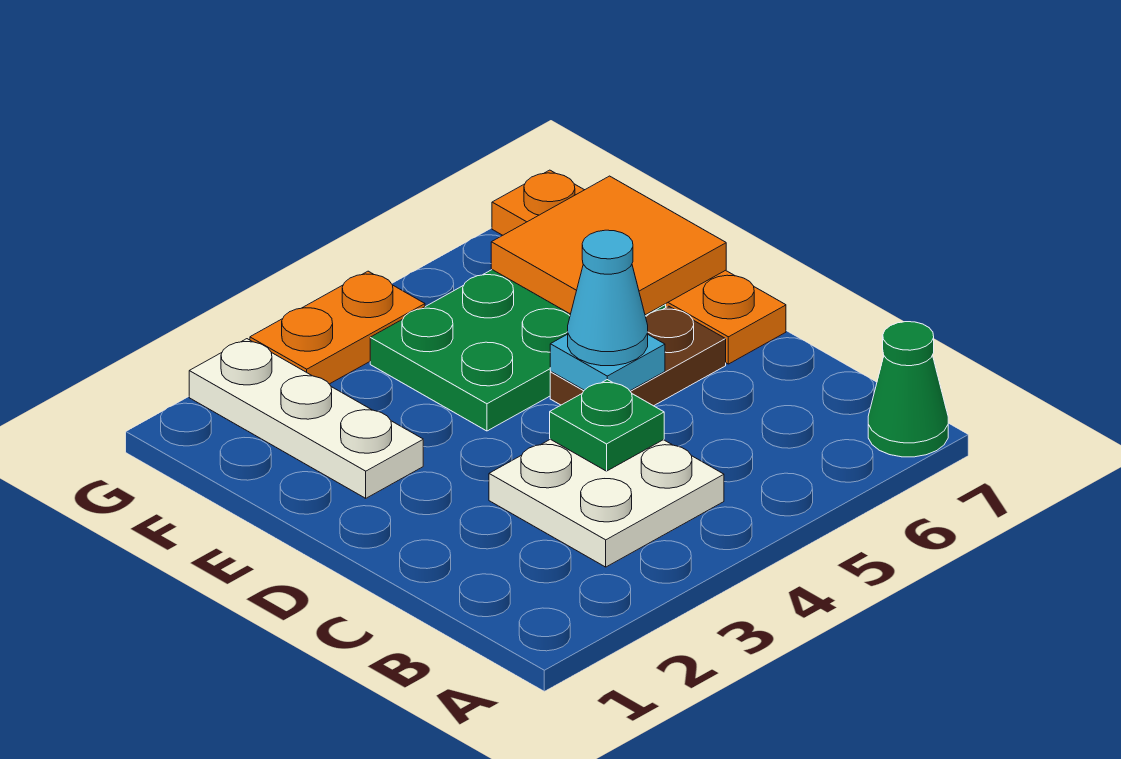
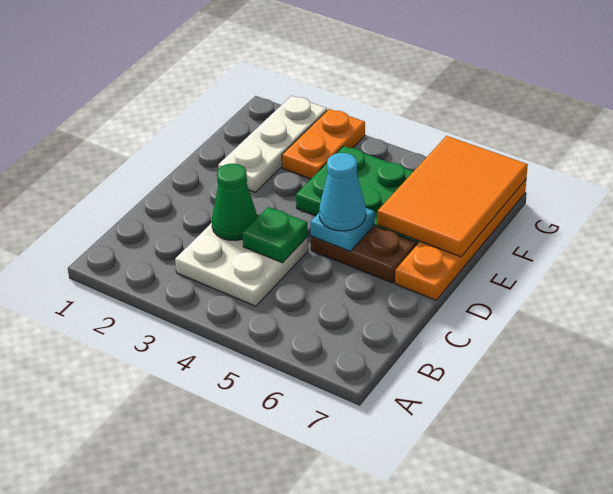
green cone A7 level 1 -> green cone C3 level 2
orange tile E6:F7 level 2 -> orange tile E6:G7 level 2
orange plate G3:G4 level 1 -> orange plate F3:G3 level 1

